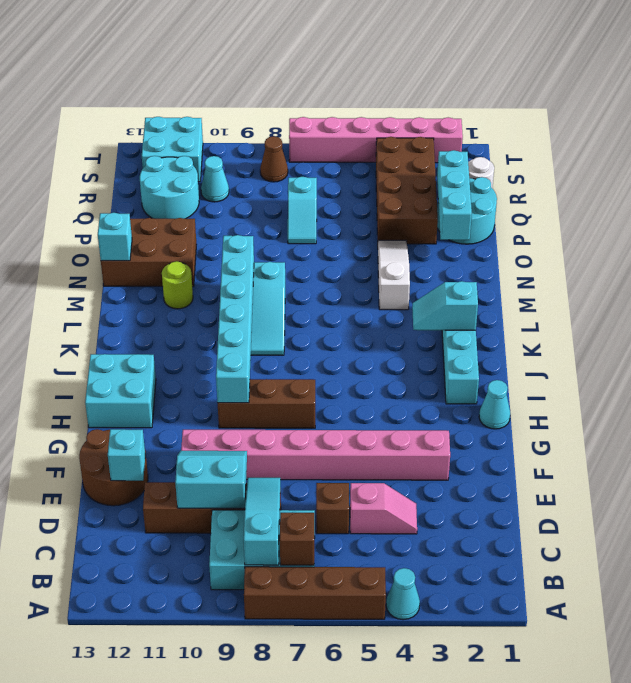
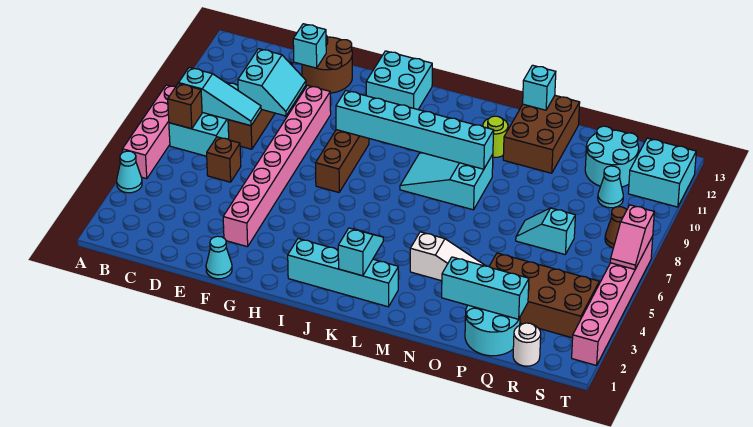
brown brick A5:A8 level 1 -> pink brick A5:A8 level 1
pink slope D4:D5 level 1 top 5 -> pink slope T6:T7 level 2 top 7
cyan cone H1 level 1 -> cyan cone F1 level 1

